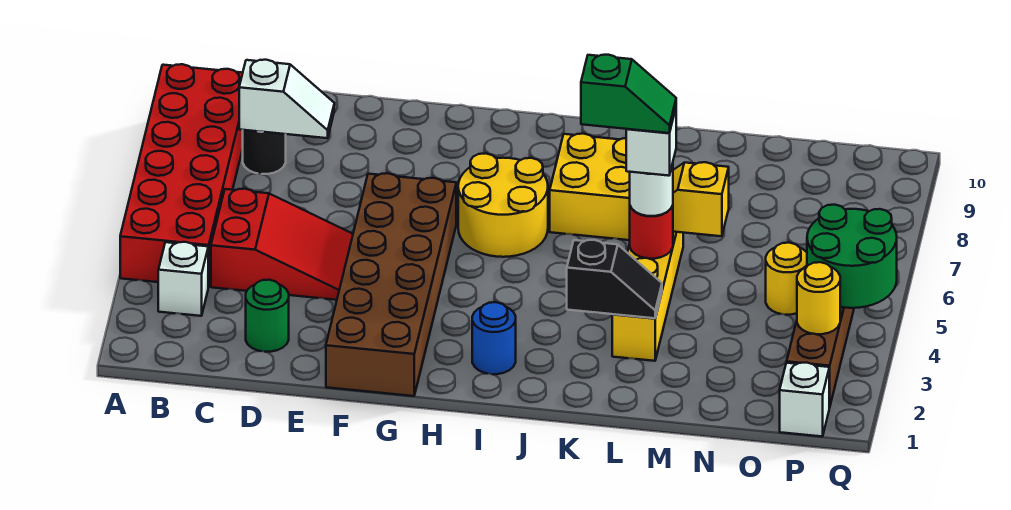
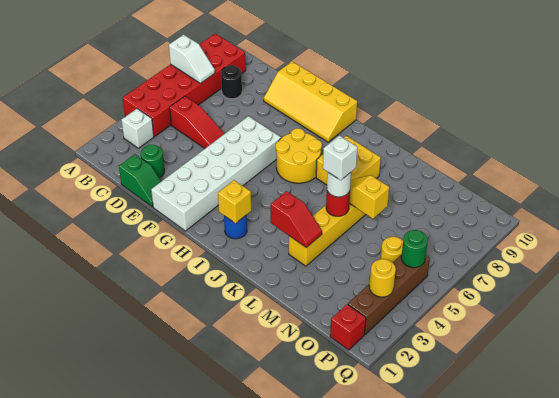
red slope C4:E5 level 1 top C -> red slope C5:E5 level 1 top C
white slope C8:D8 level 2 top C -> white slope A7:B7 level 2 top A
none -> yellow slope E9:H10 level 1 top 10
brown brick F1:G6 level 1 -> white brick F1:G6 level 1
none -> yellow brick I2 level 2
black slope K3:L3 level 2 top K -> red slope K3:L3 level 2 top K
green slope K5:L5 level 5 top K -> green slope D1:E1 level 1 top D
white brick P1 level 1 -> red brick P1 level 1
green round brick P4:Q5 level 2 -> green round brick P5 level 2

